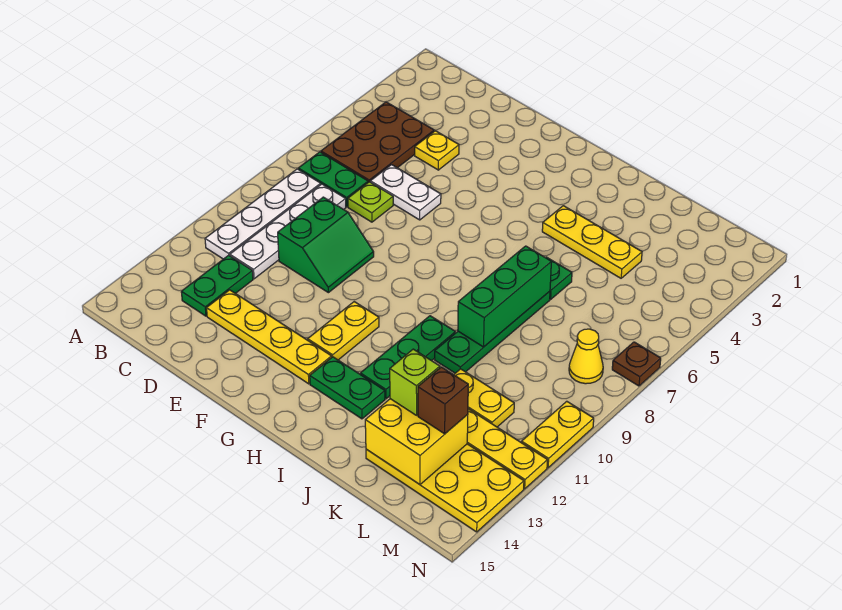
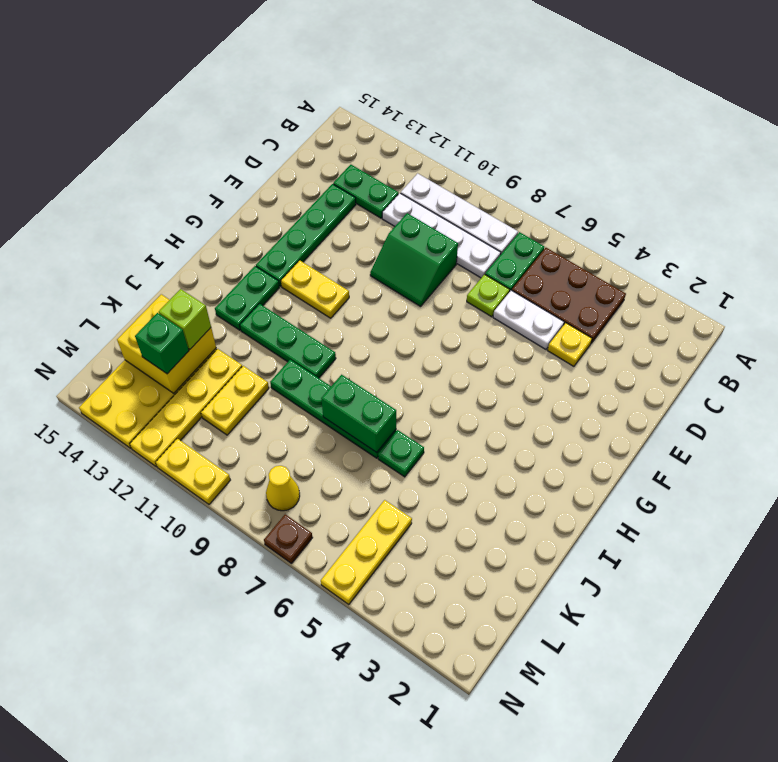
white plate D6:E6 level 1 -> white plate D5:D6 level 1
yellow plate D13:G13 level 1 -> green plate D13:G13 level 1
yellow plate I4:K4 level 1 -> yellow plate L5:N5 level 1
green brick J7:J9 level 2 -> green brick J7:J8 level 2
brown brick L13 level 3 -> green brick L13 level 3

